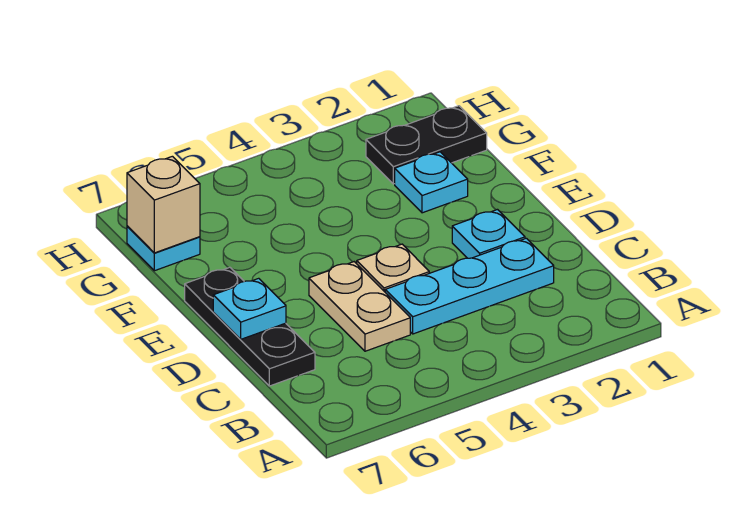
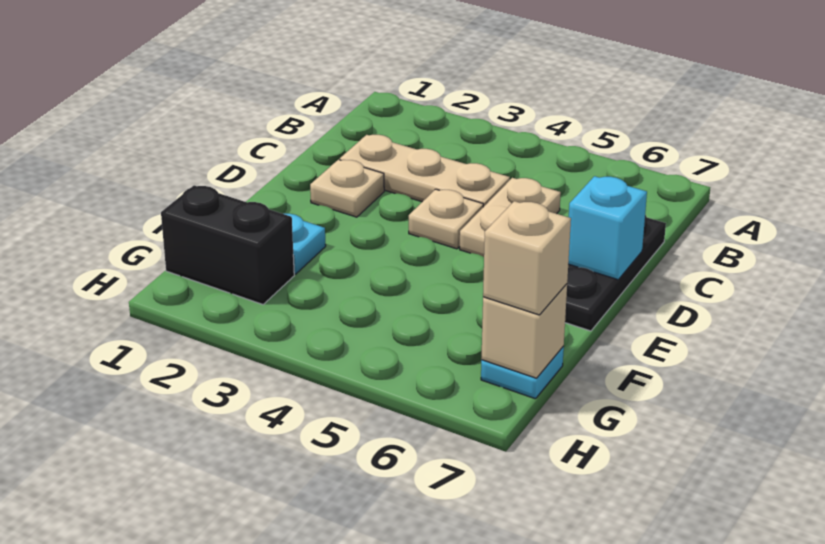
cyan plate C2:C4 level 1 -> tan plate C2:C4 level 1
cyan plate D2 level 1 -> tan plate D2 level 1
cyan plate D7 level 2 -> cyan brick D7 level 2
black plate G1:G2 level 1 -> black brick G1:G2 level 1
none -> tan brick G7 level 3

